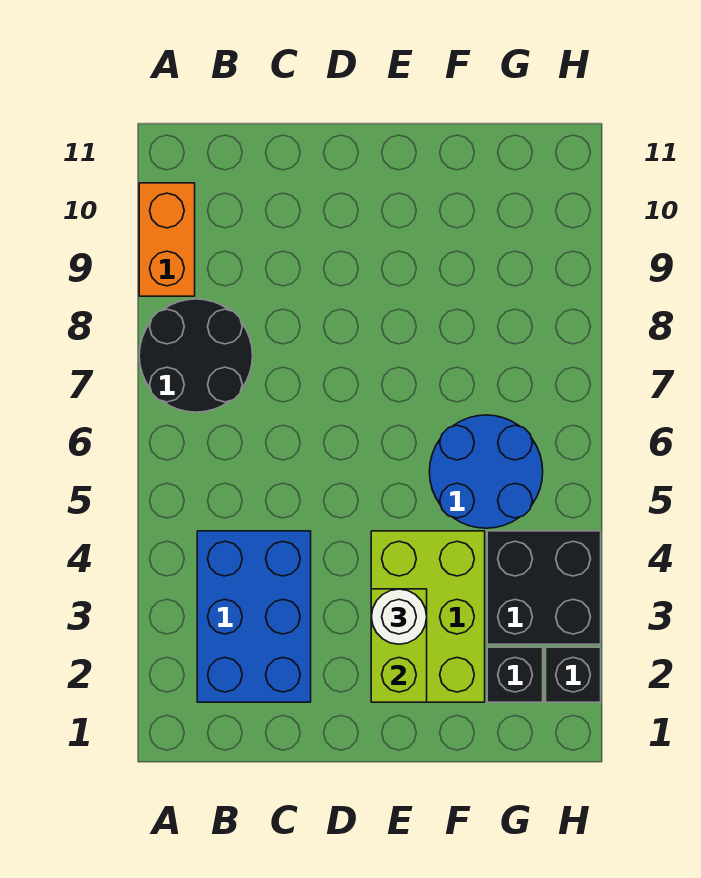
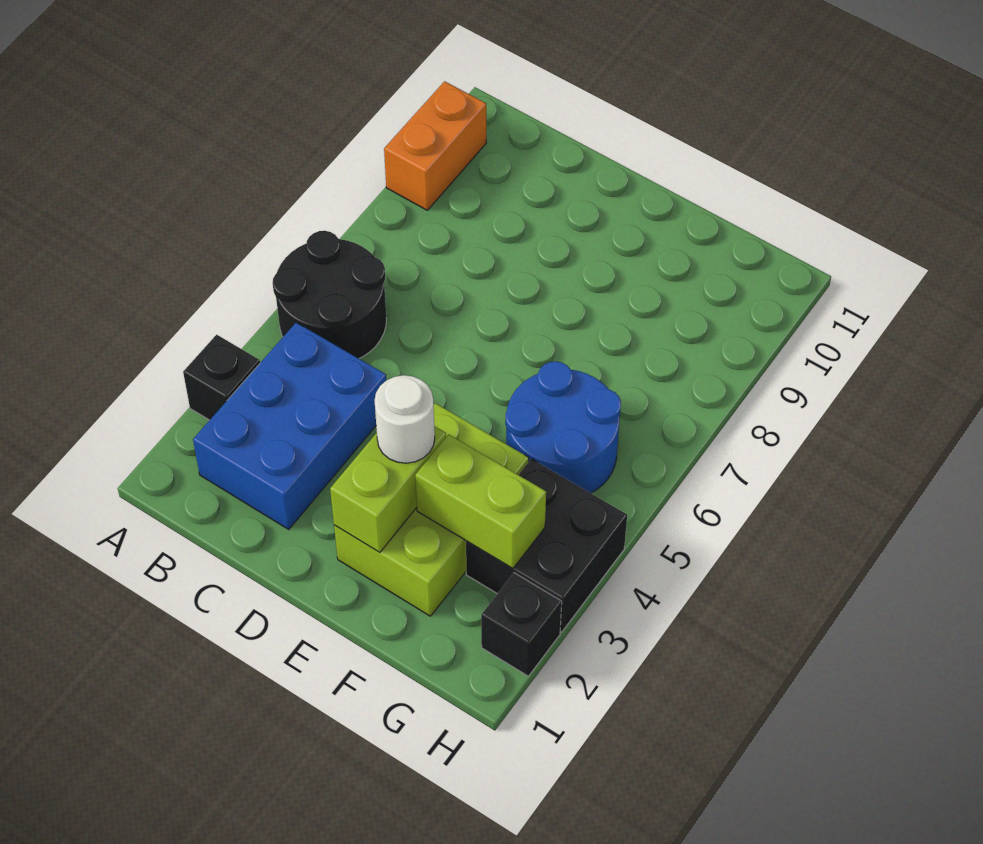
black round brick A7:B8 level 1 -> black round brick A5:B6 level 1
none -> lime brick F3:G3 level 2
black brick G2 level 1 -> black brick A3 level 1

